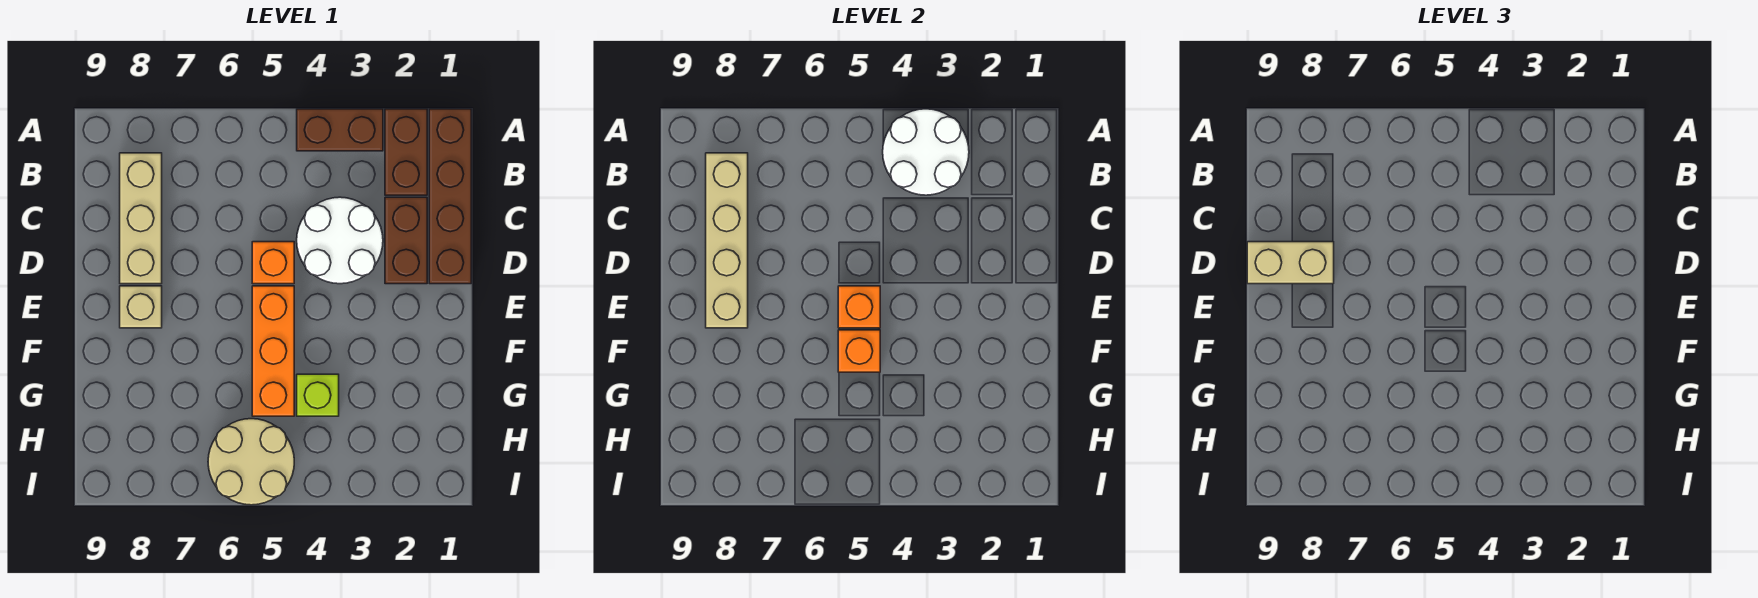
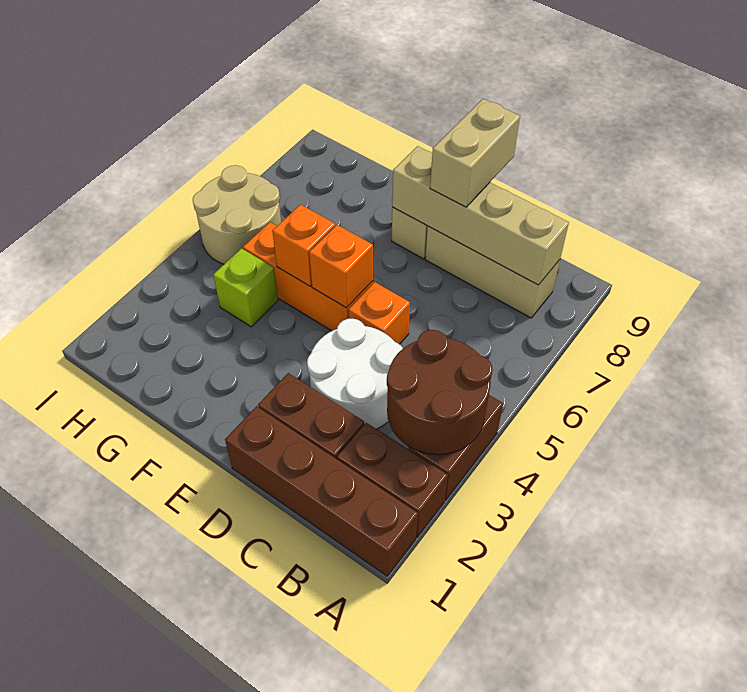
white round brick A3:B4 level 2 -> brown round brick A3:B4 level 2

